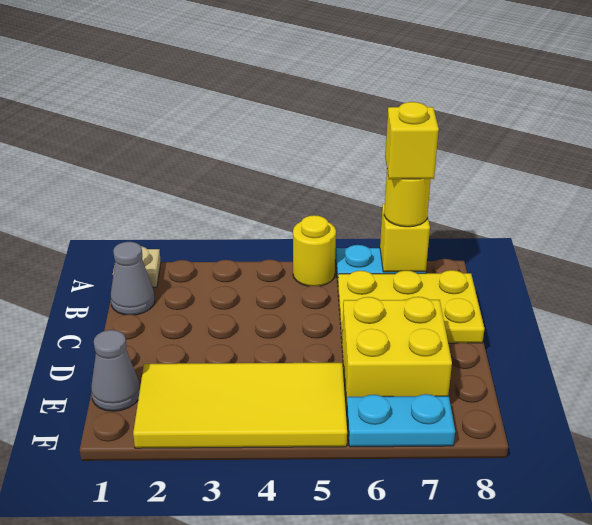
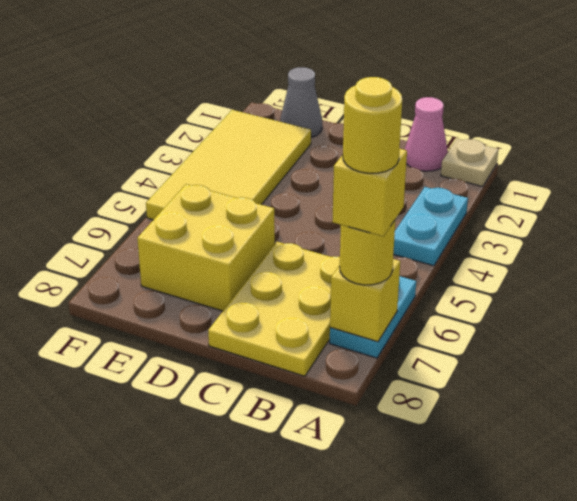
yellow round brick A5 level 1 -> yellow round brick A7 level 5
grey cone B1 level 1 -> pink cone B1 level 1
cyan plate F6:F7 level 1 -> cyan plate A3:A4 level 1

